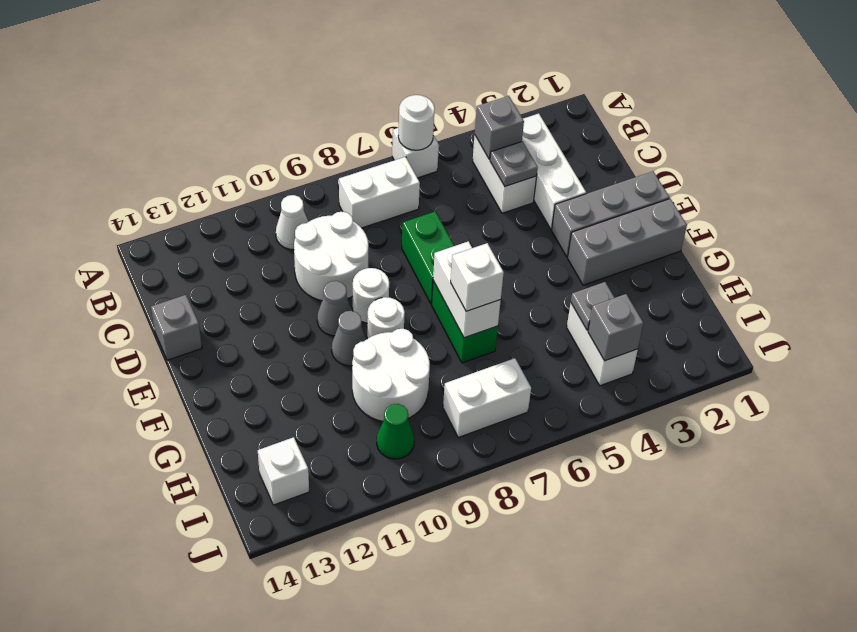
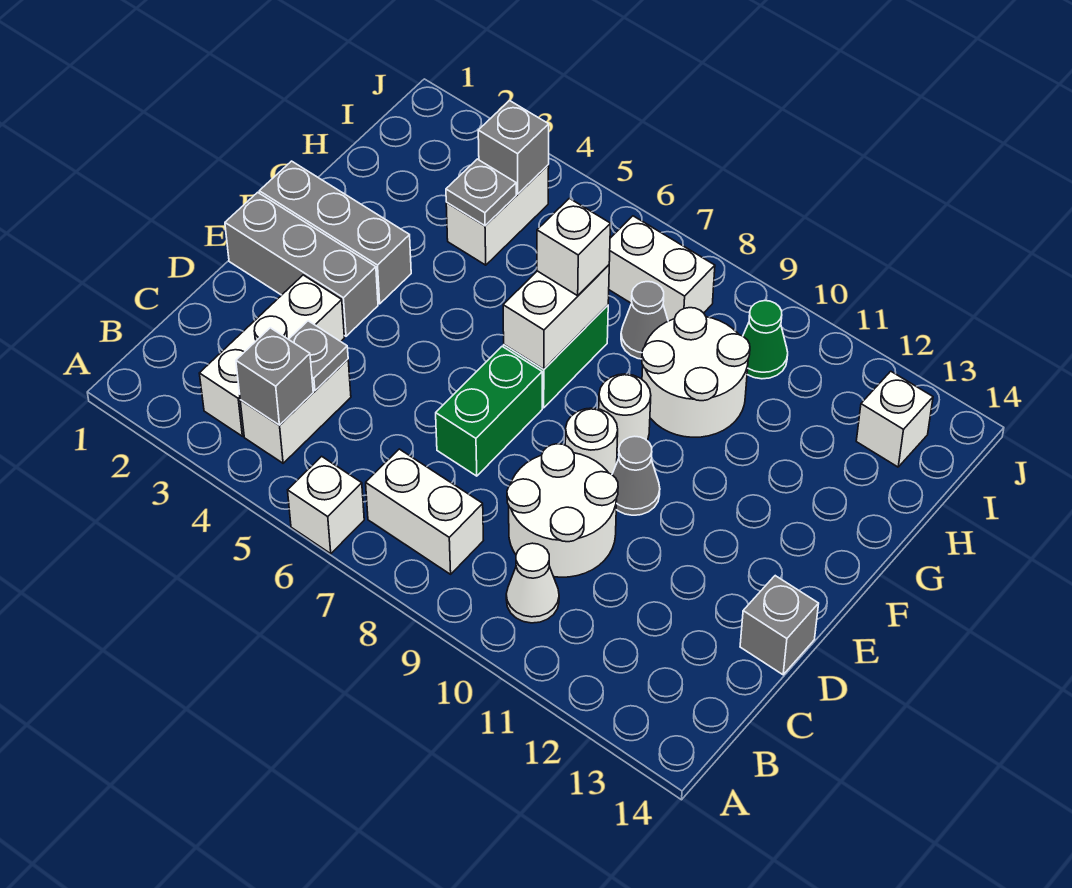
white round brick A6 level 2 -> none
grey cone F10 level 1 -> grey cone H8 level 1

